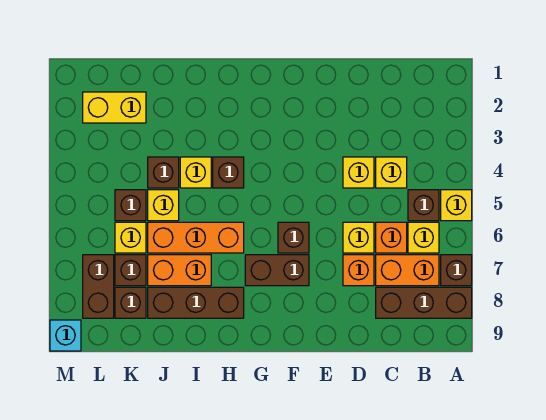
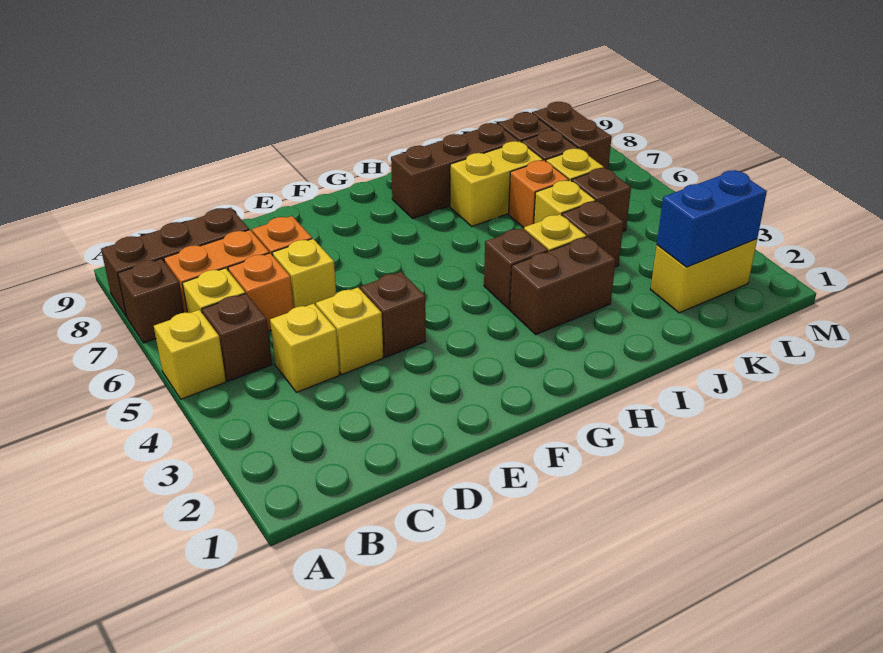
brown brick F6 level 1 -> brown brick E4 level 1
brown brick F7:G7 level 1 -> brown brick H3:I3 level 1
orange brick H6:J6 level 1 -> orange brick J6 level 1
orange brick I7:J7 level 1 -> yellow brick I7:J7 level 1
none -> blue brick K2:L2 level 2
cyan brick M9 level 1 -> none

